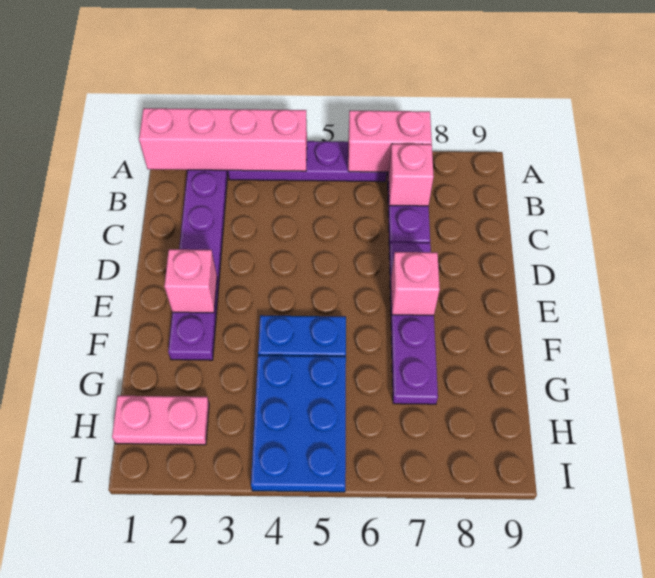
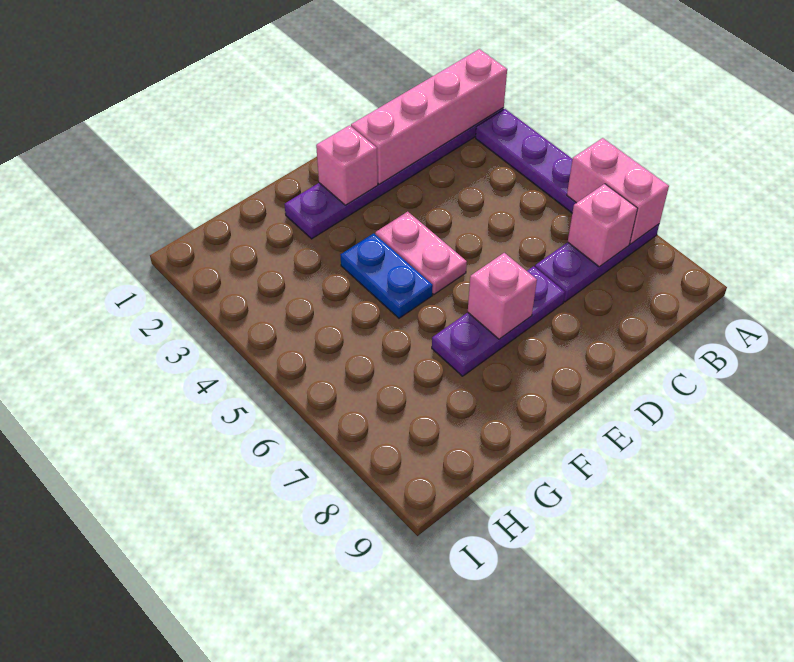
pink brick A1:A4 level 2 -> pink brick A2:D2 level 2
purple plate D7:G7 level 1 -> purple plate D7:F7 level 1
blue plate G4:I5 level 1 -> none
pink plate H1:H2 level 1 -> pink plate E4:E5 level 1

